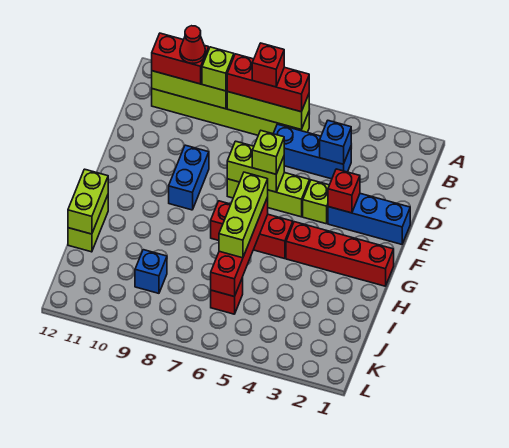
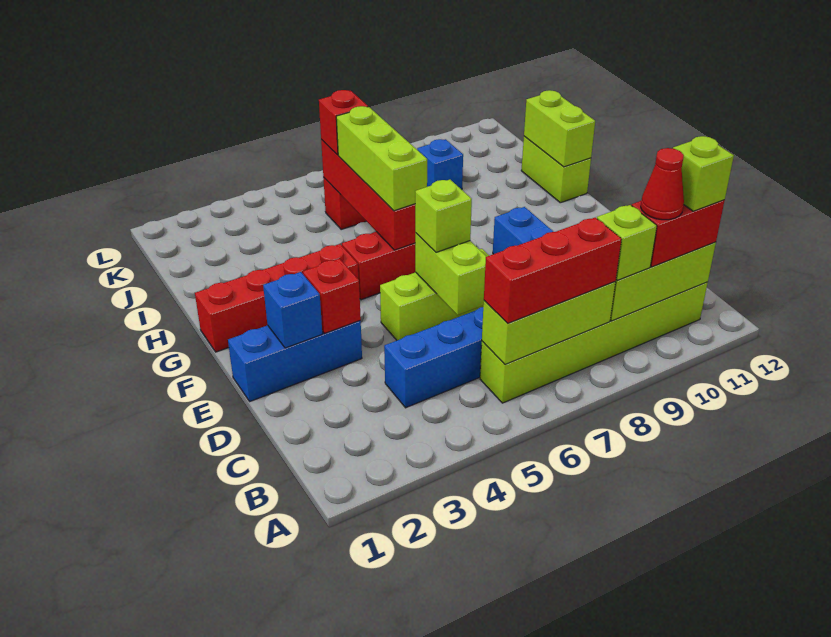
red brick B7 level 4 -> red brick J6 level 3
blue brick C4 level 2 -> blue brick E2 level 2
lime brick E4 level 1 -> lime brick B11 level 4
lime brick E6:E7 level 2 -> lime brick D6:E6 level 2

